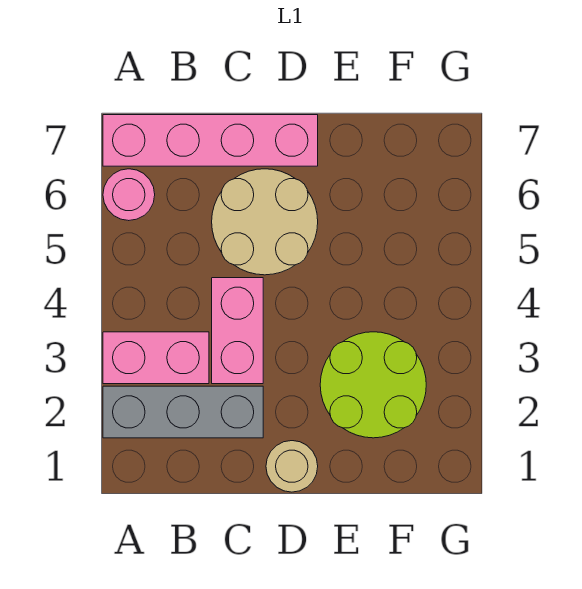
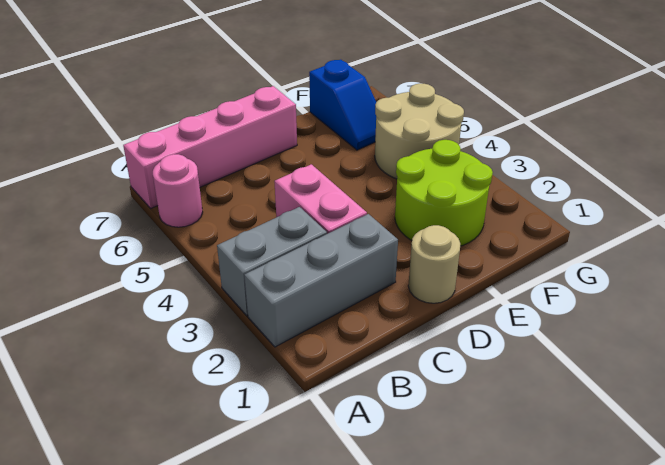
pink brick A3:B3 level 1 -> grey brick A3:B3 level 1
tan round brick C5:D6 level 1 -> tan round brick F4:G5 level 1
none -> blue slope F6:F7 level 1 top 7

